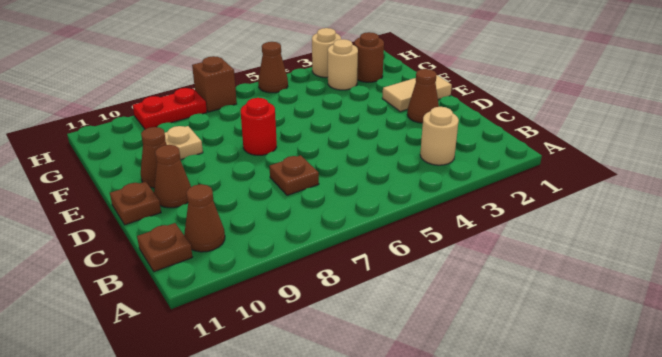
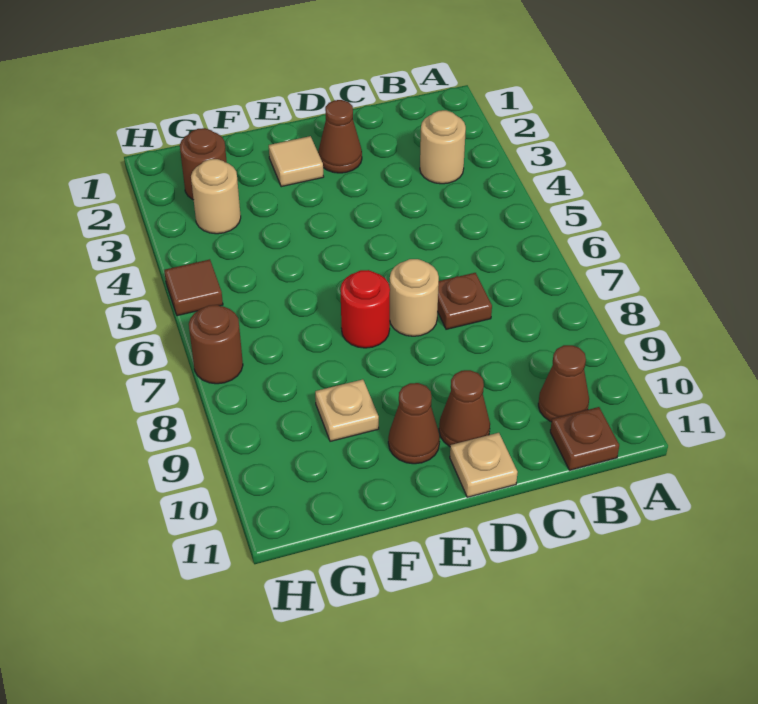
brown plate D11 level 1 -> tan plate D11 level 1
tan tile E1:E2 level 1 -> tan tile E2 level 1
tan round brick H3 level 1 -> tan round brick D7 level 1
brown cone H5 level 1 -> brown tile H5 level 1
brown brick H7 level 1 -> brown round brick H7 level 1
red plate H8:H9 level 1 -> none

